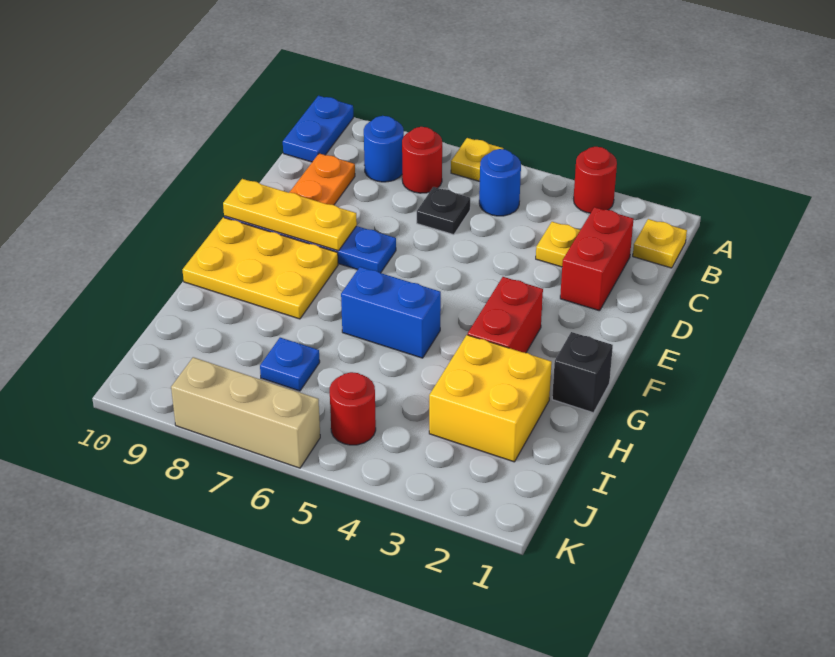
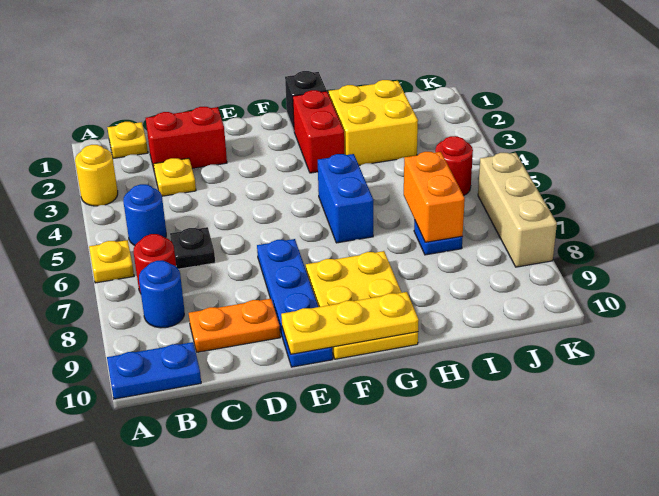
red round brick A3 level 1 -> yellow round brick A3 level 1
yellow plate E8:E10 level 2 -> yellow plate E10:G10 level 2
red brick F3:G3 level 1 -> red brick G2:G3 level 1
none -> orange brick I6:I7 level 2

